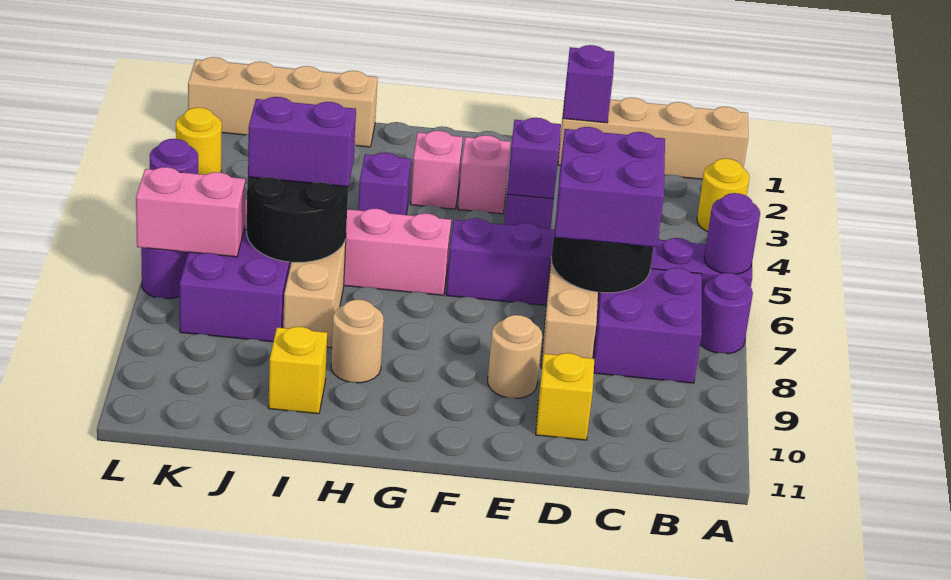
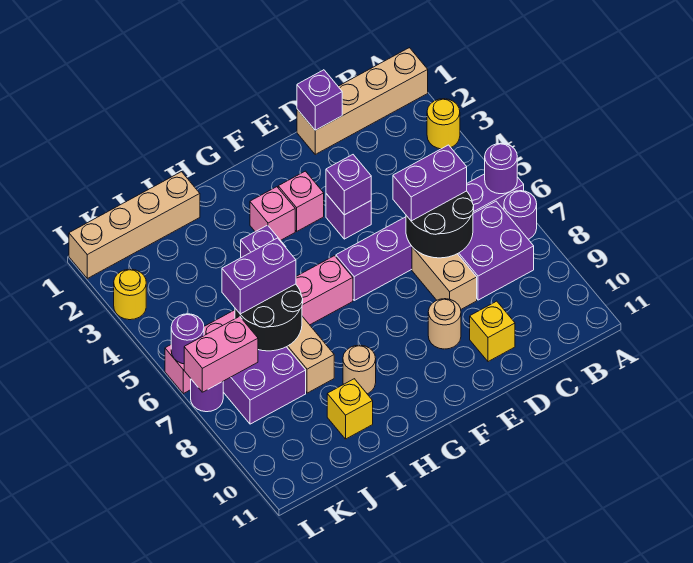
purple brick C6:D7 level 3 -> purple brick C6:D6 level 3

